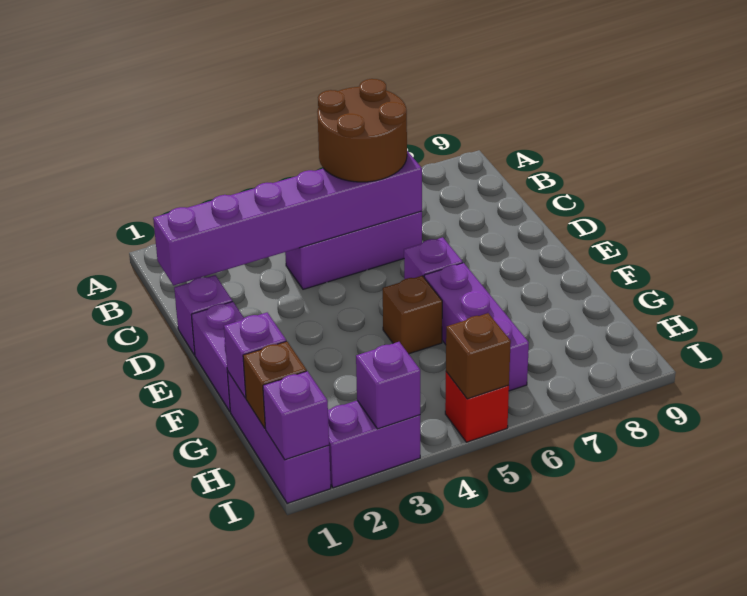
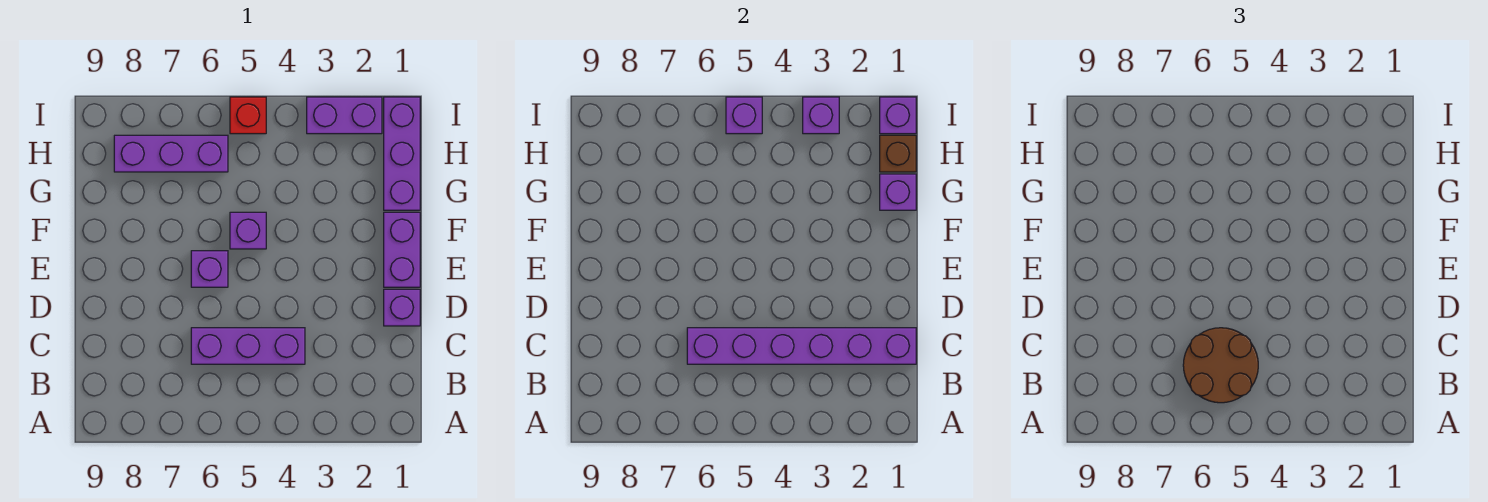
brown brick F5 level 1 -> purple brick F5 level 1
purple brick F6:H6 level 1 -> purple brick H6:H8 level 1
brown brick I5 level 2 -> purple brick I5 level 2

